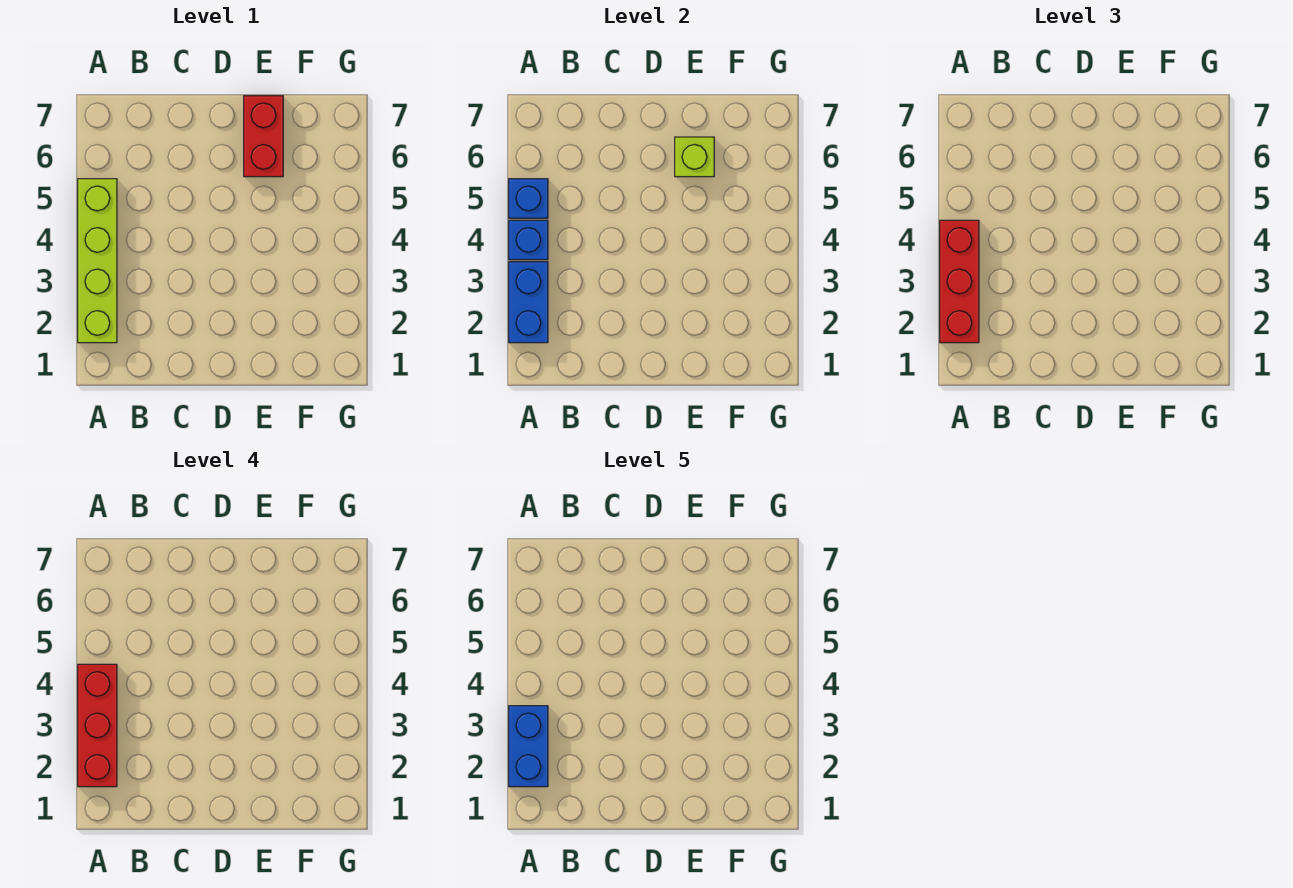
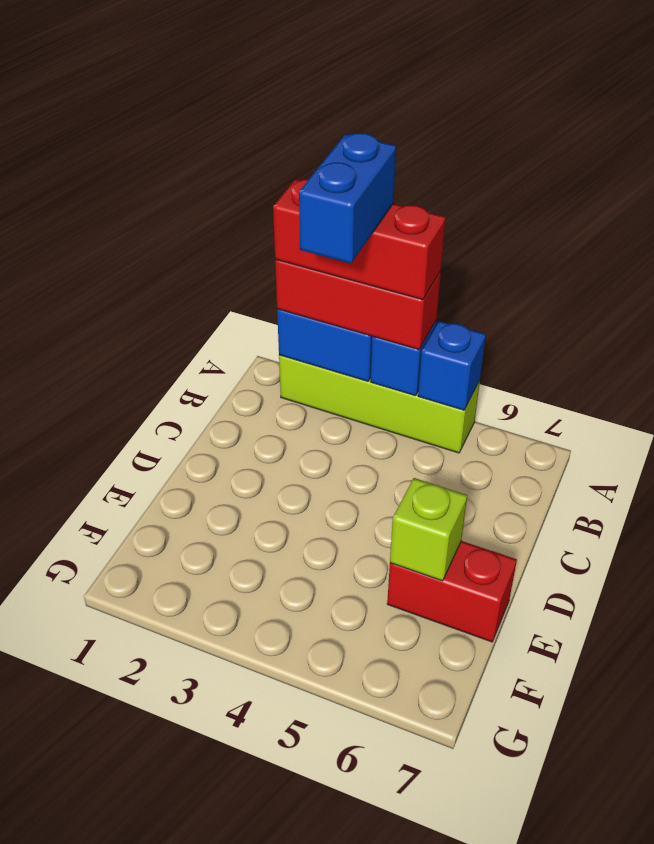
blue brick A2:A3 level 5 -> blue brick A3:B3 level 5

